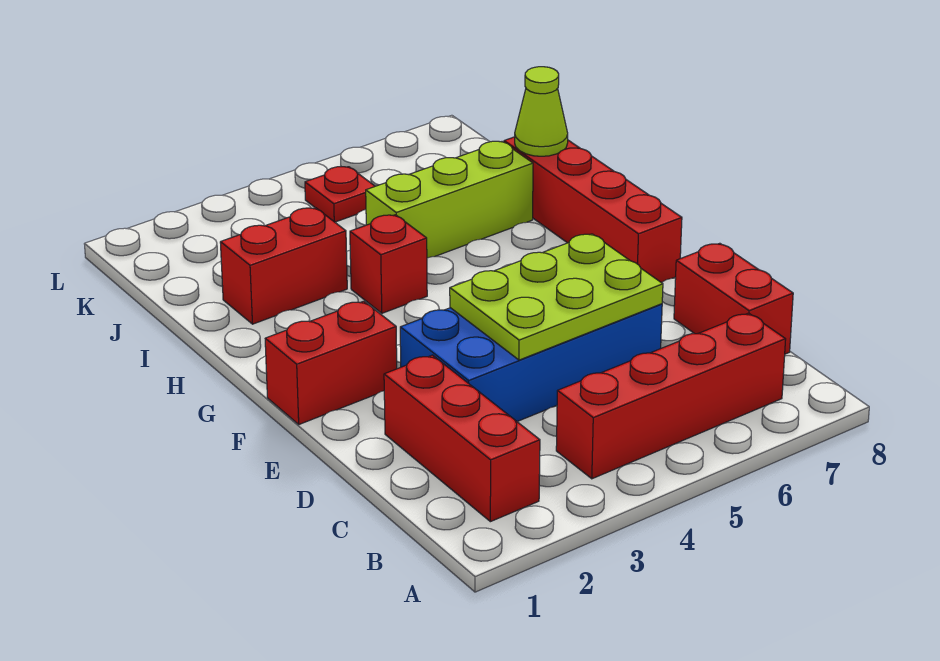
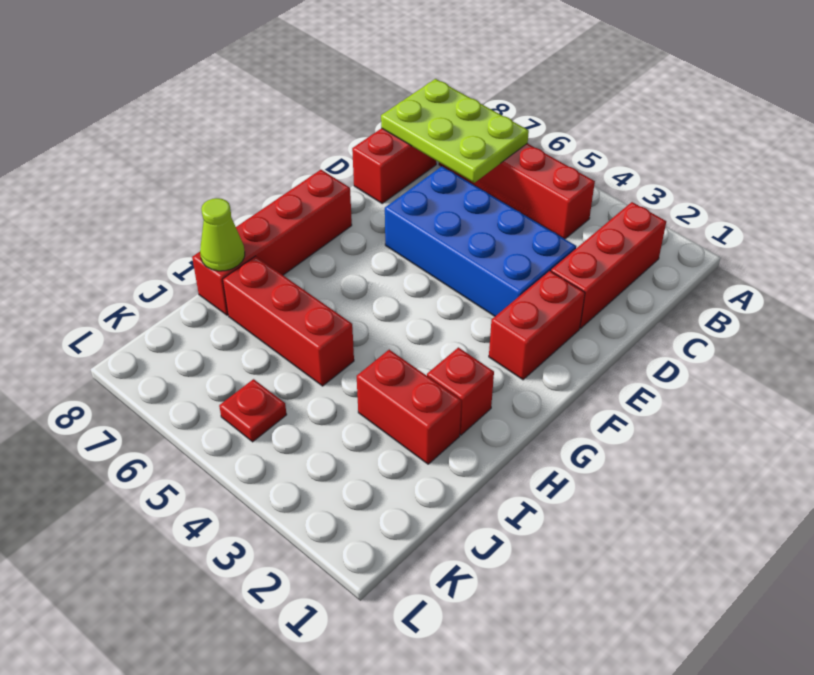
lime plate D4:E6 level 2 -> lime plate B6:C8 level 2
red brick F1:F2 level 1 -> red brick E2:F2 level 1
red brick H4 level 1 -> red brick H2 level 1
lime brick I5:I7 level 1 -> red brick I5:I7 level 1

